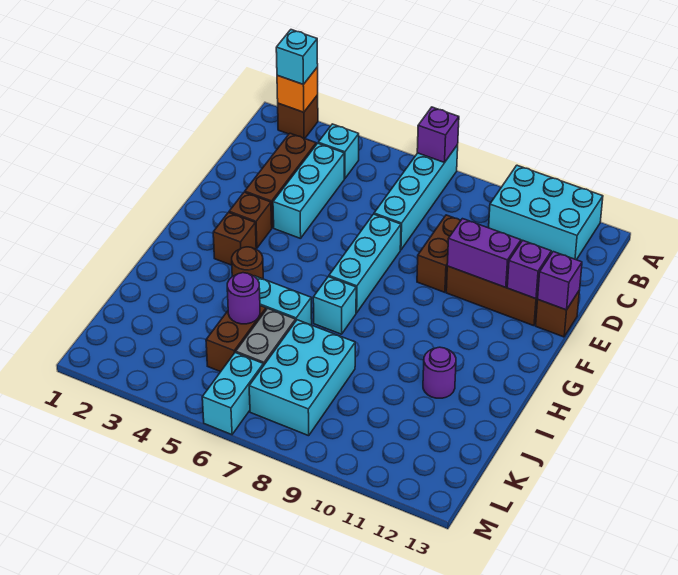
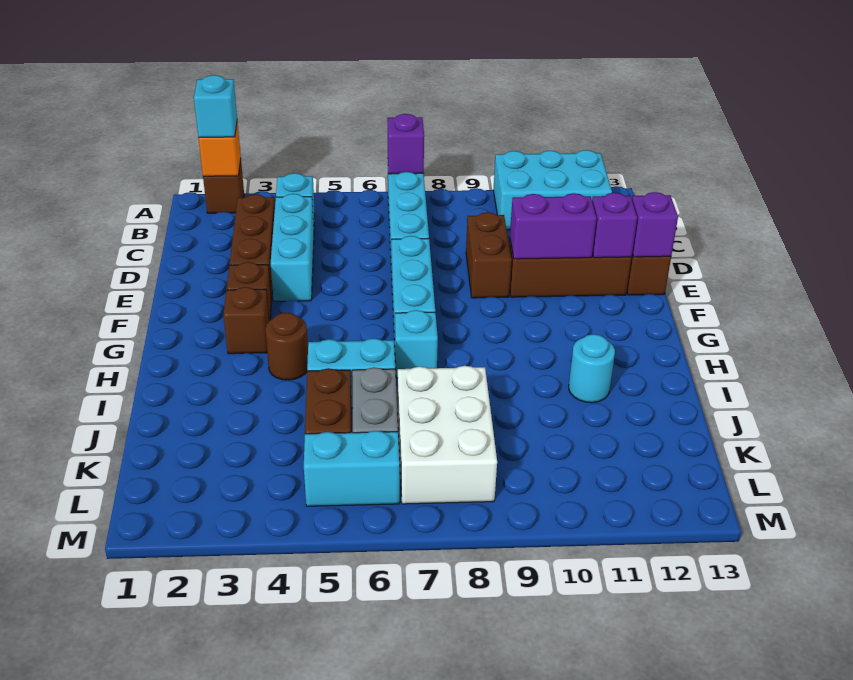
purple round brick I11 level 1 -> cyan round brick I11 level 1
purple round brick J5 level 2 -> none
cyan brick J7:L8 level 1 -> white brick J7:L8 level 1
cyan brick L6:M6 level 1 -> cyan brick L5:L6 level 1

